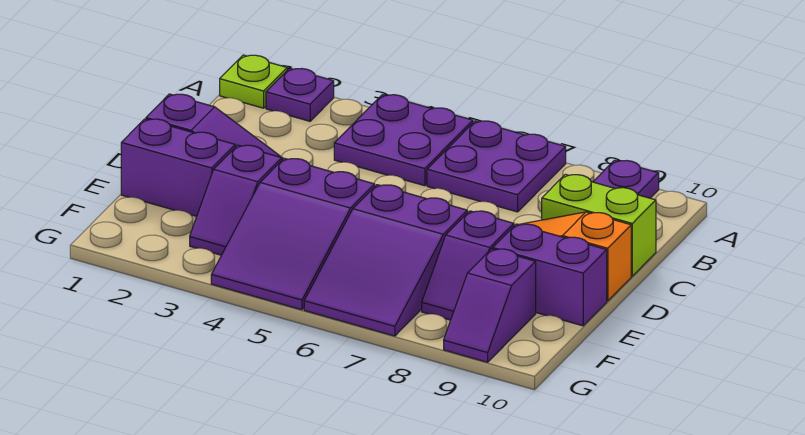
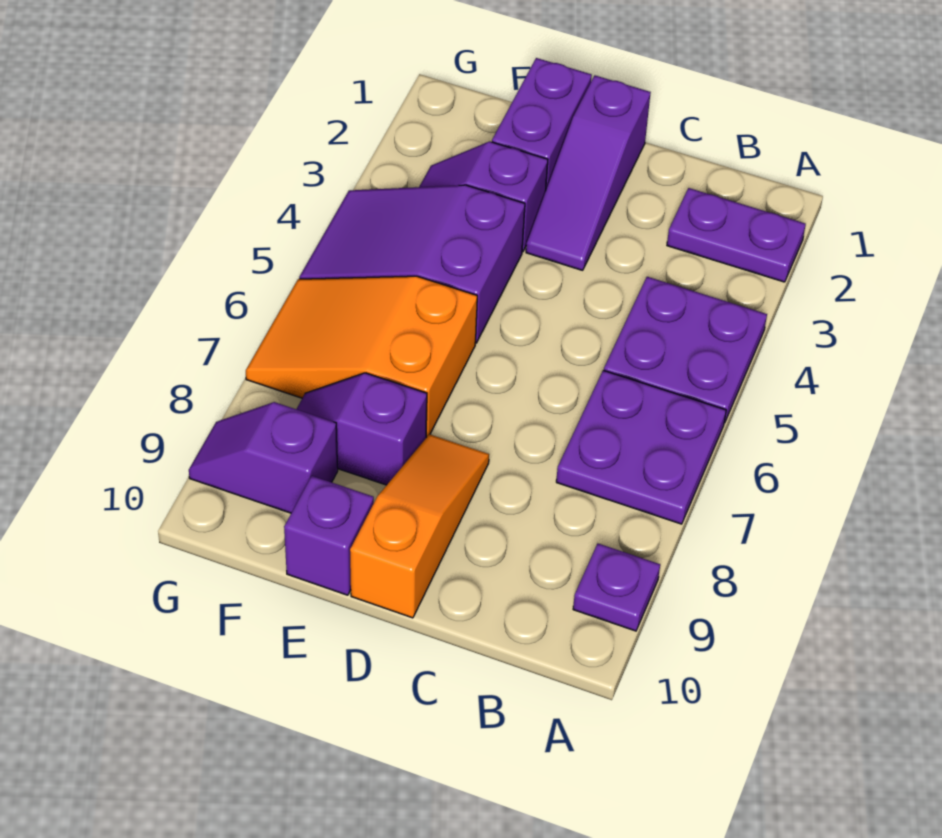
lime plate A1 level 1 -> none
purple plate A2 level 1 -> purple plate A2:B2 level 1
lime brick C9:C10 level 1 -> none
purple slope E6:G7 level 1 top E -> orange slope E6:G7 level 1 top E
purple brick E9:E10 level 1 -> purple brick E10 level 1

